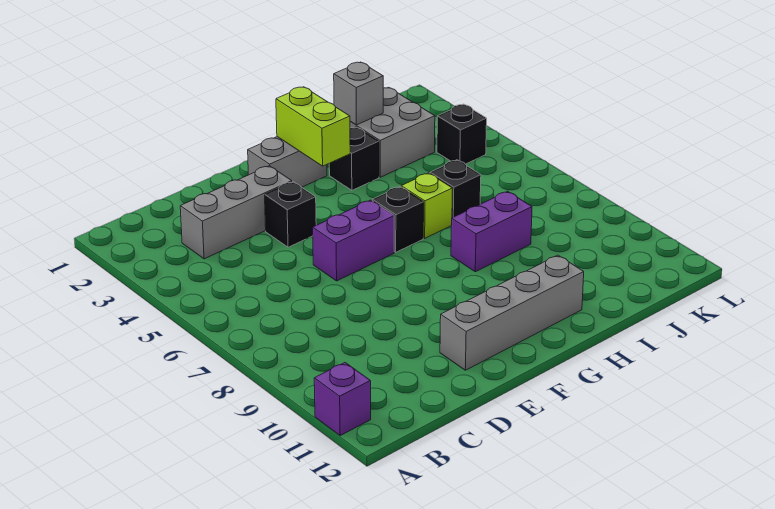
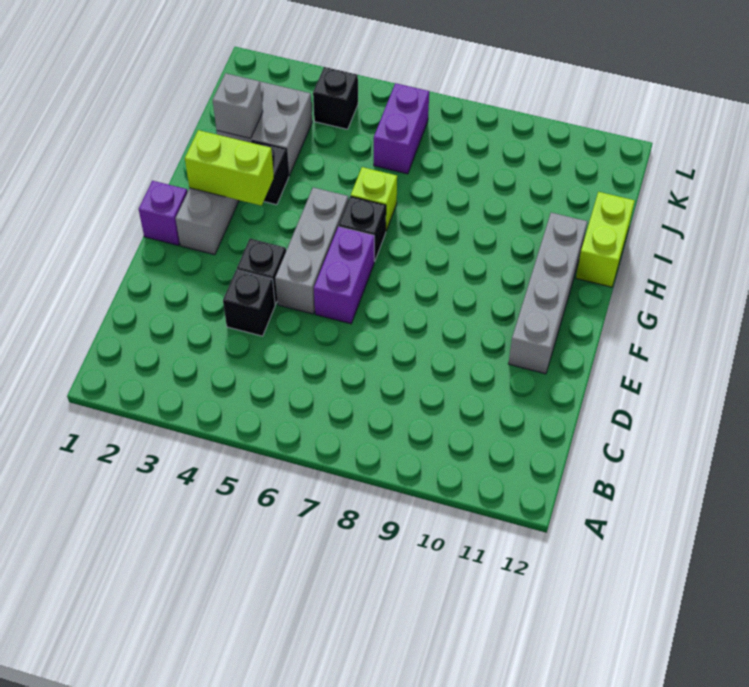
purple brick A11 level 1 -> purple brick F1 level 1
grey brick C3:E3 level 1 -> grey brick E5:G5 level 1
purple brick H8:I8 level 1 -> purple brick J6:K6 level 1
none -> lime brick H12:I12 level 1
black brick I6 level 1 -> black brick D4 level 1

